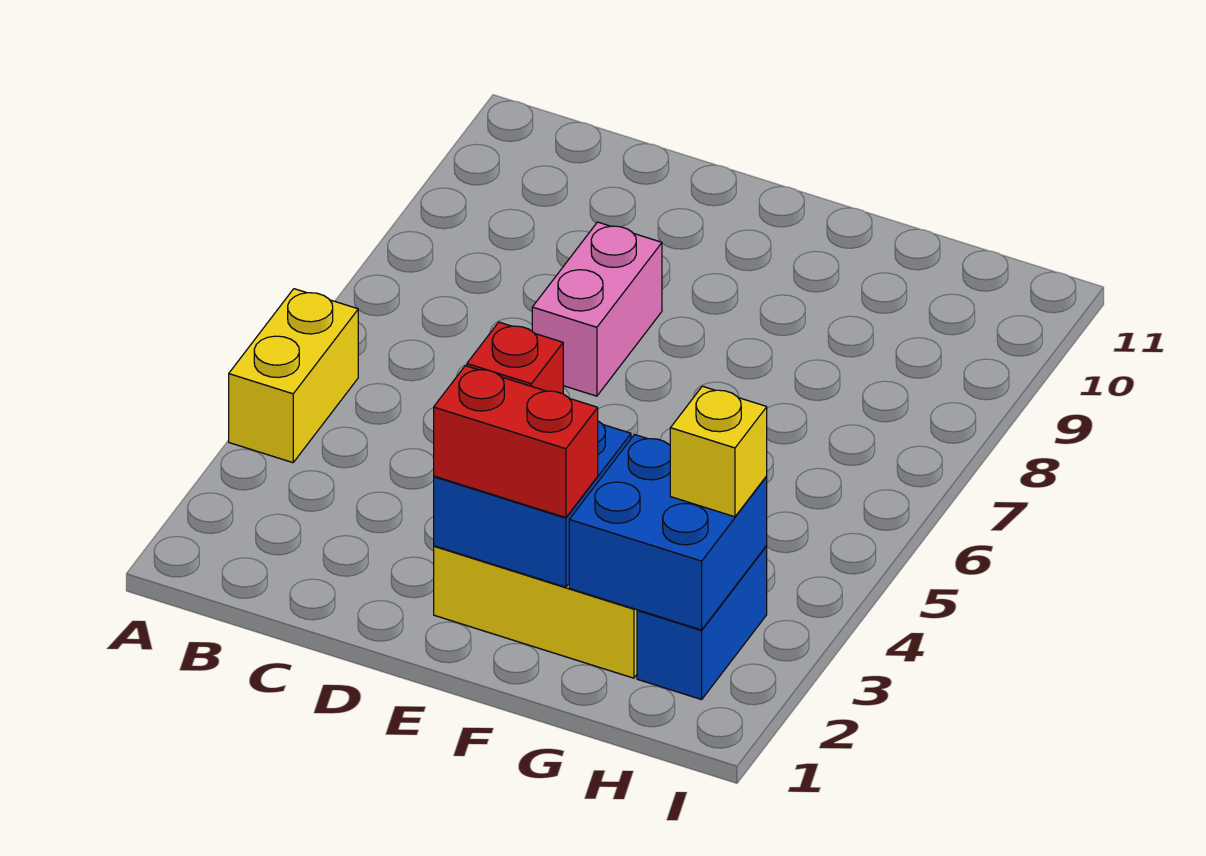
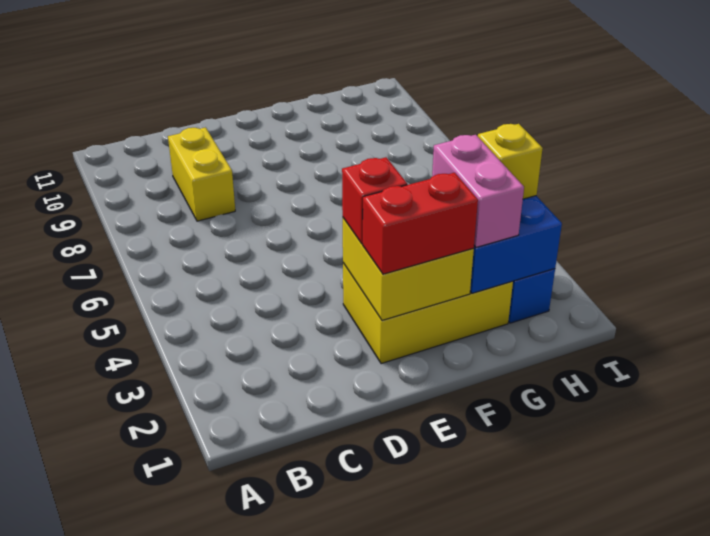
yellow brick A4:A5 level 1 -> yellow brick C8:C9 level 1
pink brick D7:D8 level 1 -> pink brick G2:G3 level 3
blue brick E2:F3 level 2 -> yellow brick E2:F3 level 2

